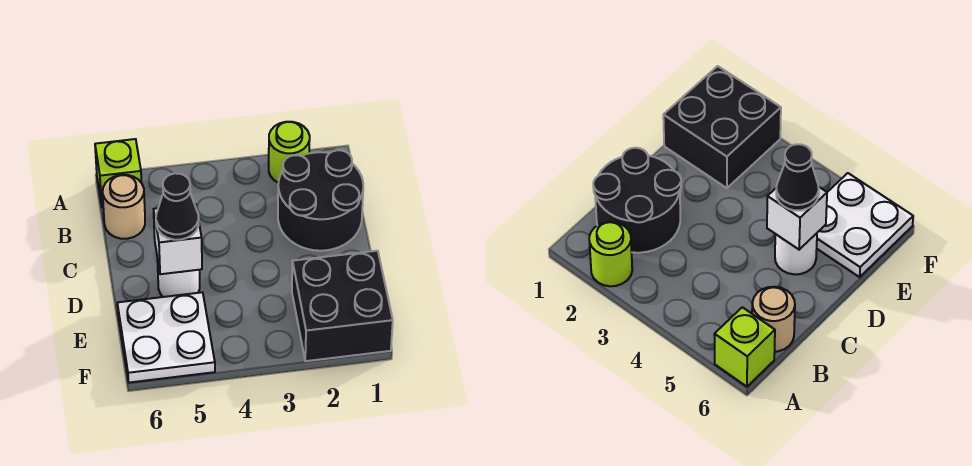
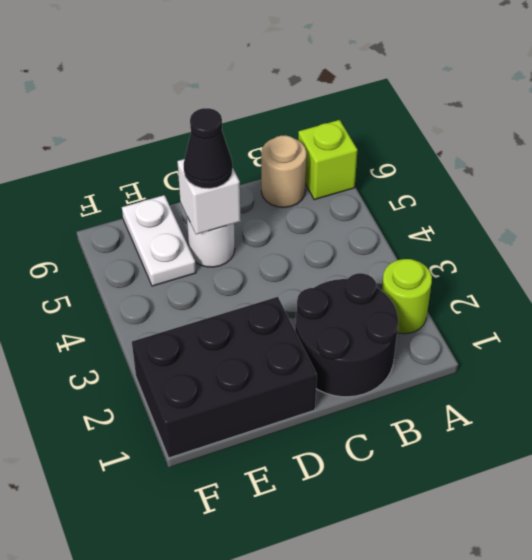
black brick E1:F2 level 1 -> black brick D1:F2 level 1
white plate E5:F6 level 1 -> white plate E5:E6 level 1

